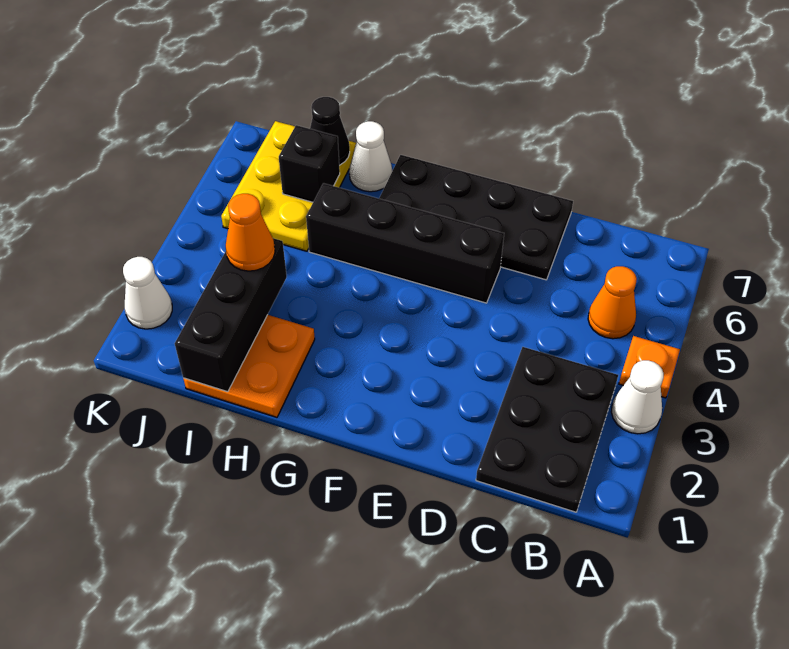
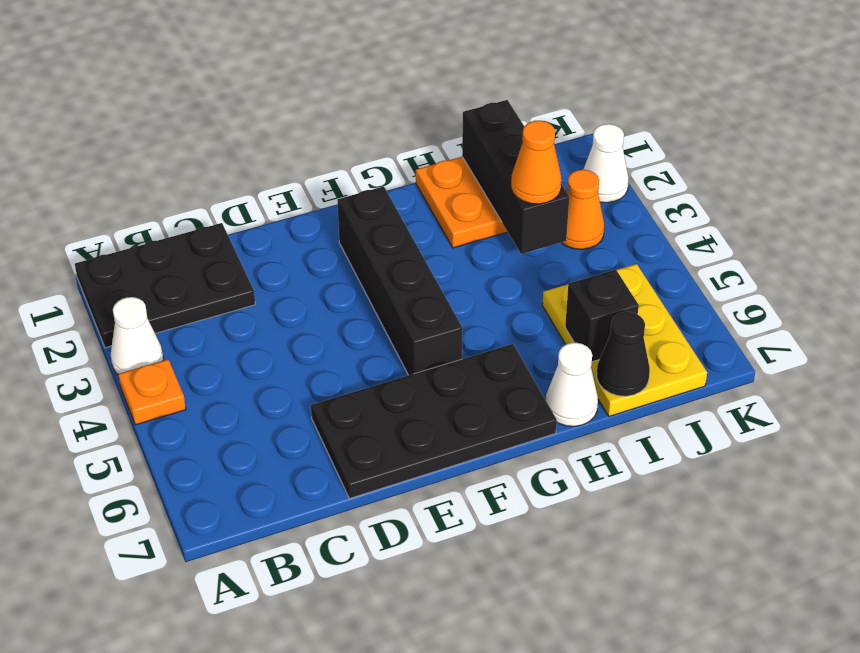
black plate B1:C3 level 1 -> black plate A1:C2 level 1
orange cone B5 level 1 -> orange cone J3 level 1
black brick E5:H5 level 1 -> black brick F2:F5 level 1

